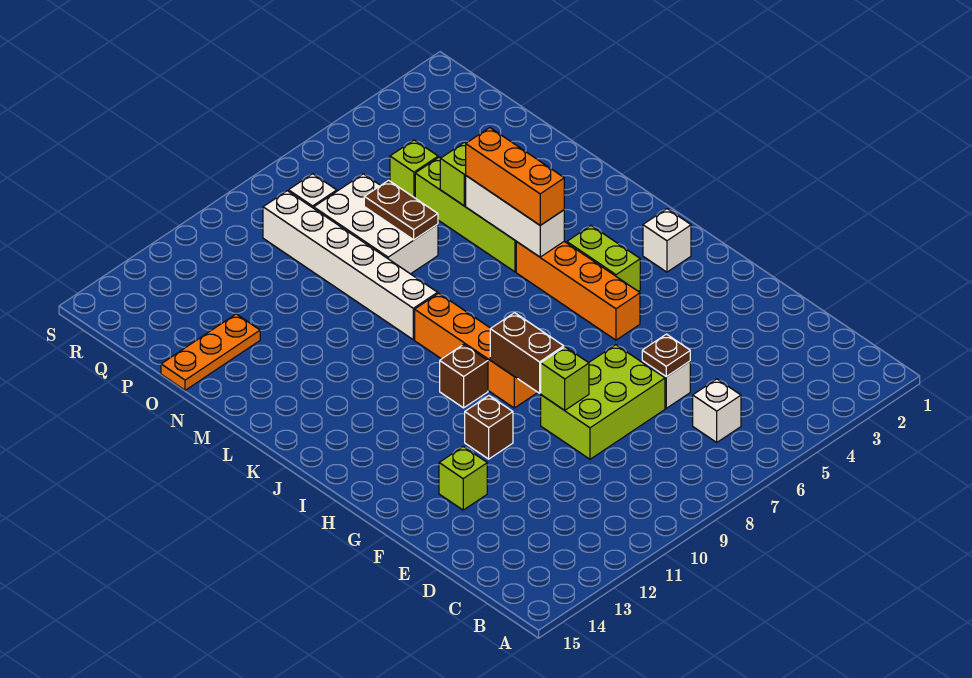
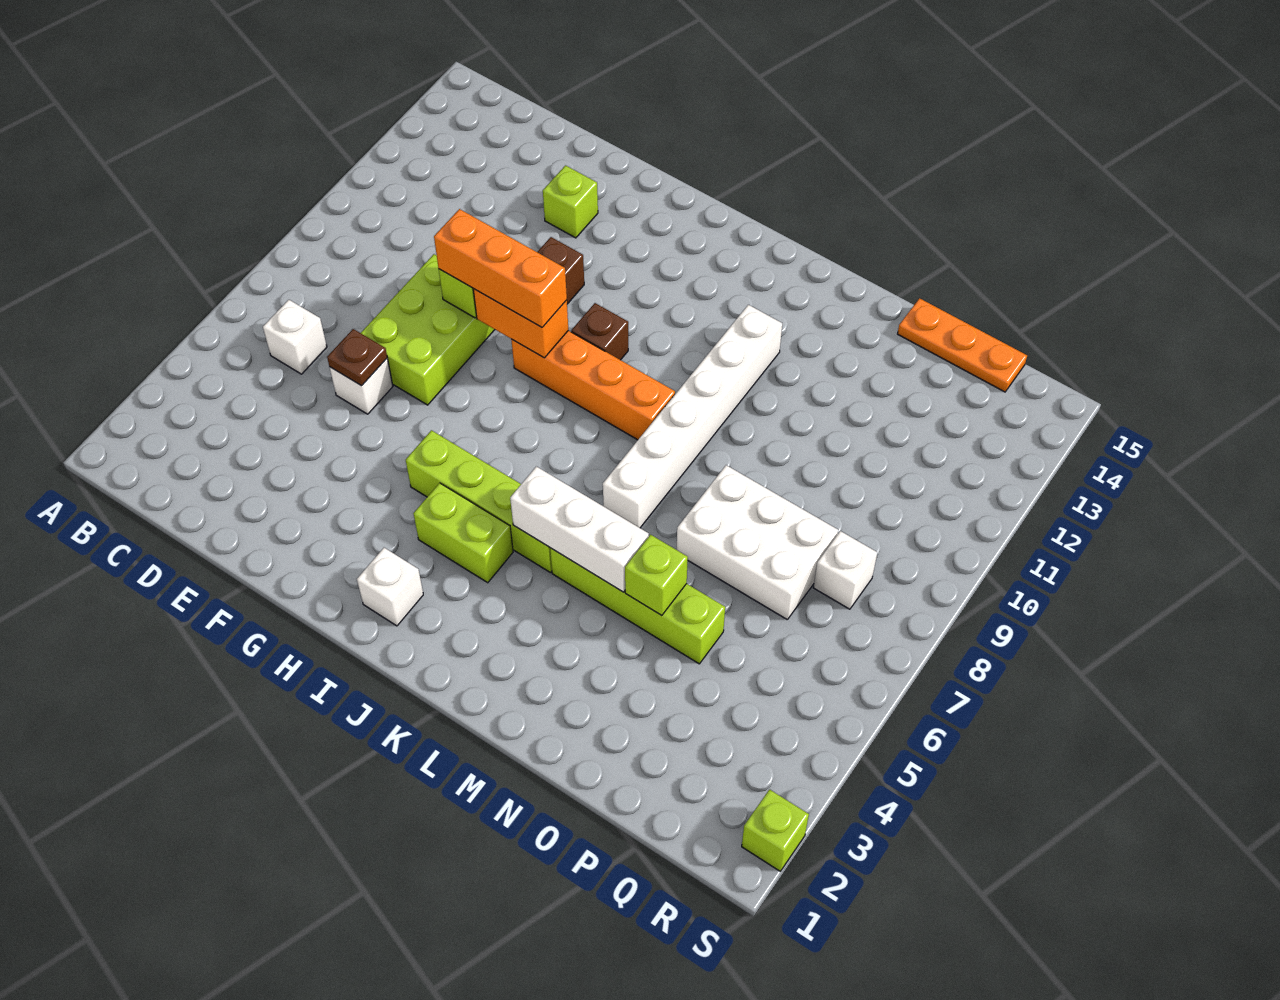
brown brick G9:H9 level 2 -> orange brick G9:H9 level 2
orange brick H5:K5 level 1 -> lime brick H5:K5 level 1
orange brick K5:M5 level 3 -> orange brick F9:H9 level 3
white brick L9:Q9 level 1 -> white brick L7:L12 level 1
brown plate N7:O7 level 2 -> none
orange plate O13:O15 level 1 -> orange plate O15:Q15 level 1
lime brick P5 level 1 -> lime brick S2 level 1

